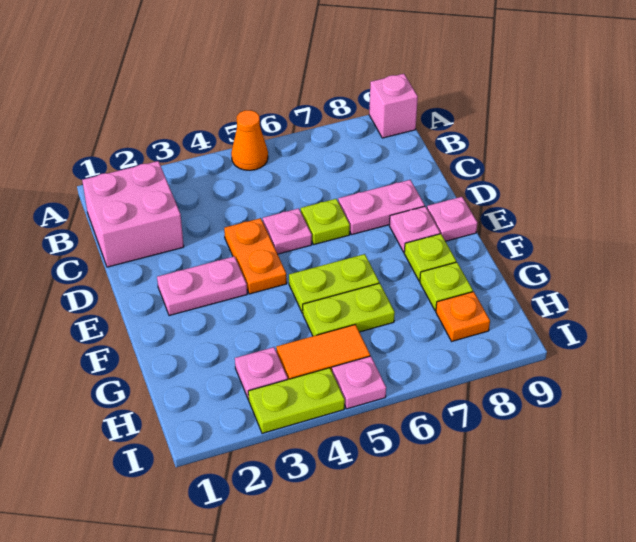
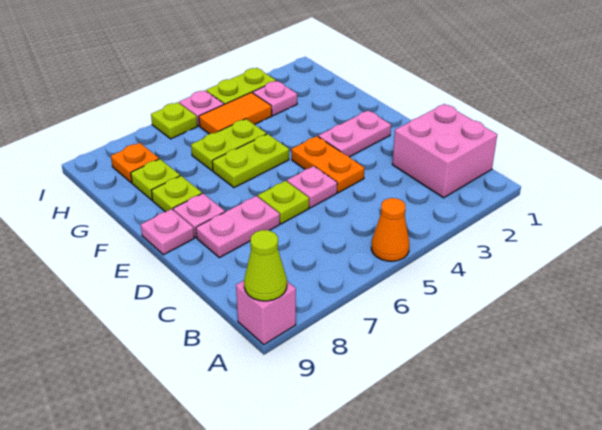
none -> lime cone A9 level 2
none -> lime plate I6 level 1

